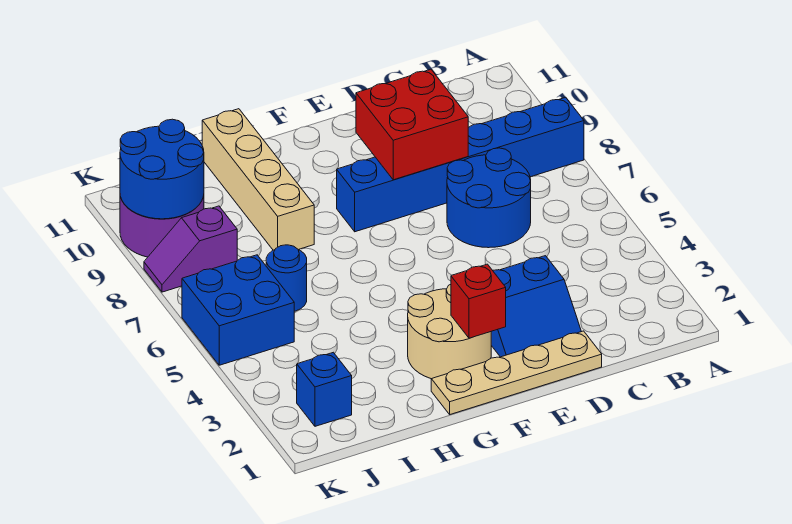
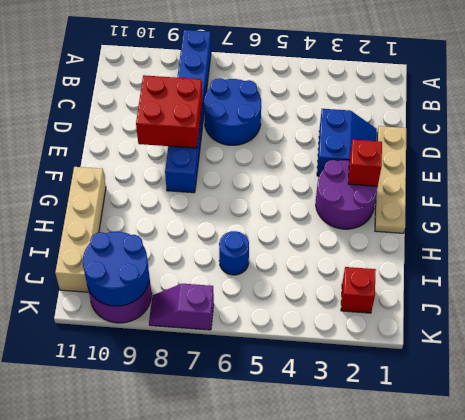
tan round brick F2:G3 level 1 -> purple round brick F2:G3 level 1
tan brick H8:H11 level 1 -> tan brick G11:J11 level 1
blue brick J2 level 1 -> red brick J2 level 1
blue brick J5:K6 level 1 -> none
purple slope J8:K8 level 1 top J -> purple slope K7:K8 level 1 top 7

